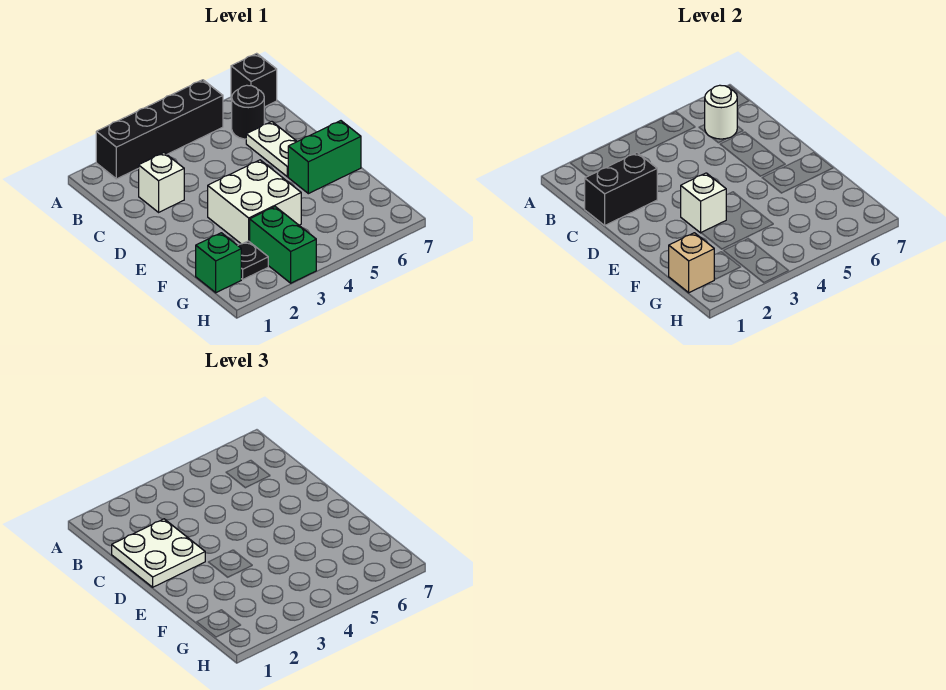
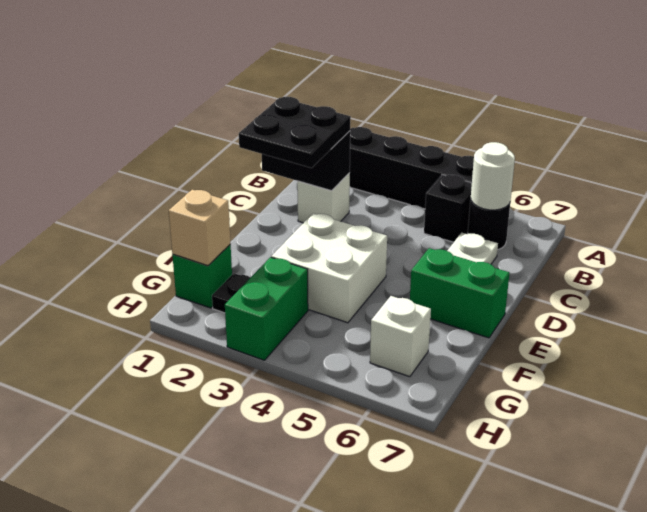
black brick A7 level 1 -> black brick B5 level 1
white plate C1:D2 level 3 -> black plate C1:D2 level 3
white brick E3 level 2 -> white brick G6 level 1

